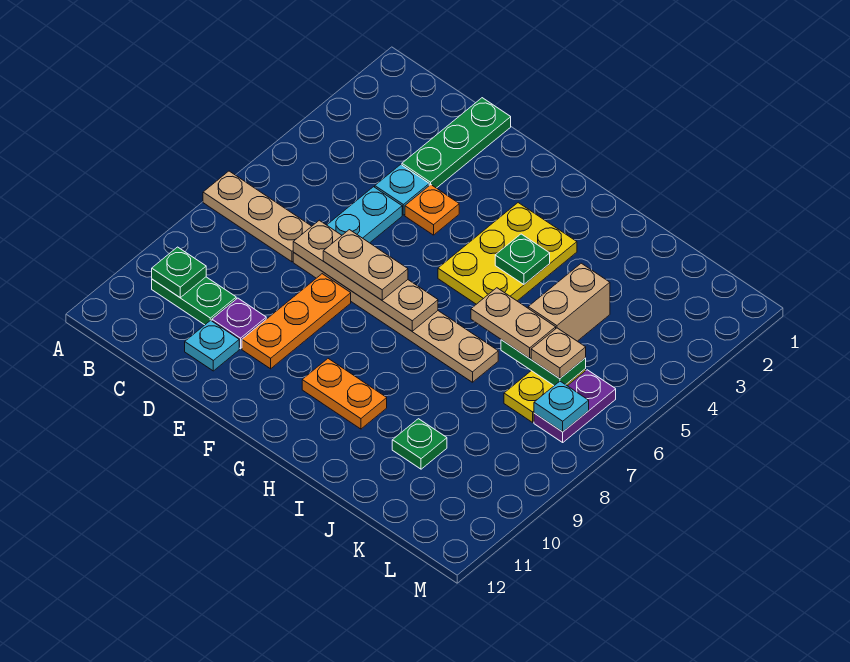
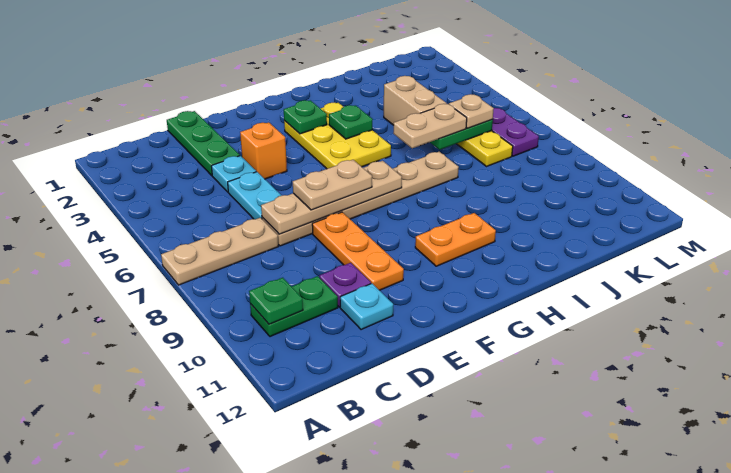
orange plate E4 level 1 -> orange brick E4 level 1
green plate J10 level 1 -> green plate G3 level 2
cyan plate L7 level 2 -> none

